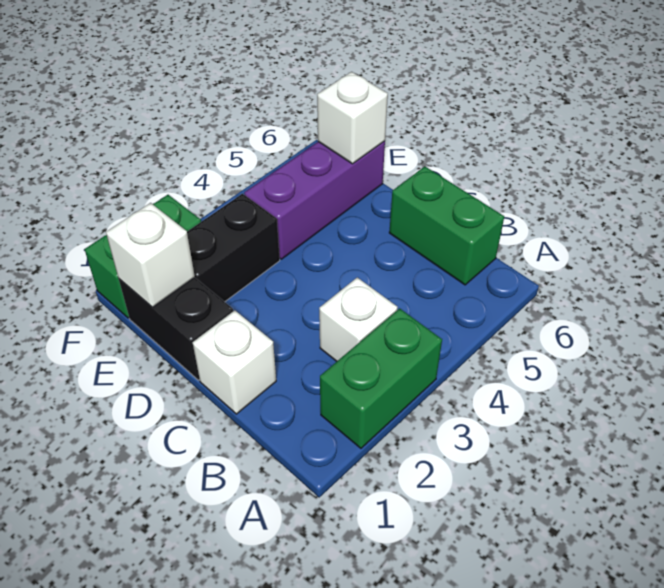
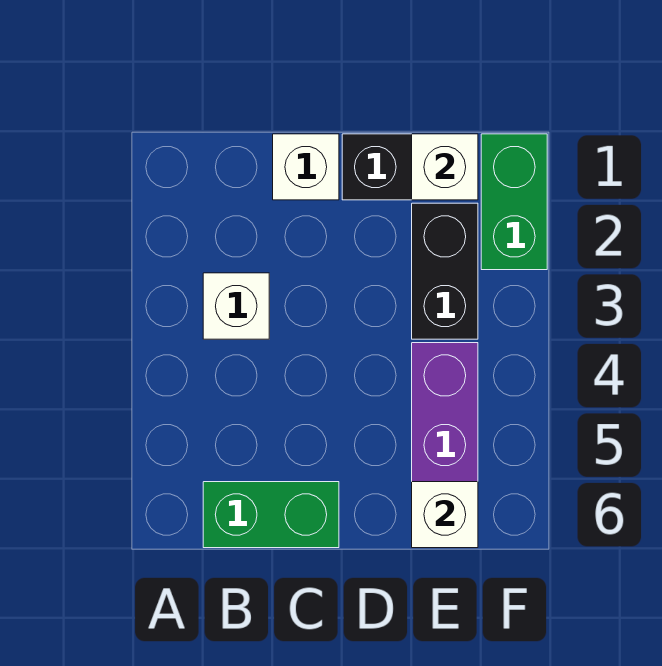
green brick A2:A3 level 1 -> none

